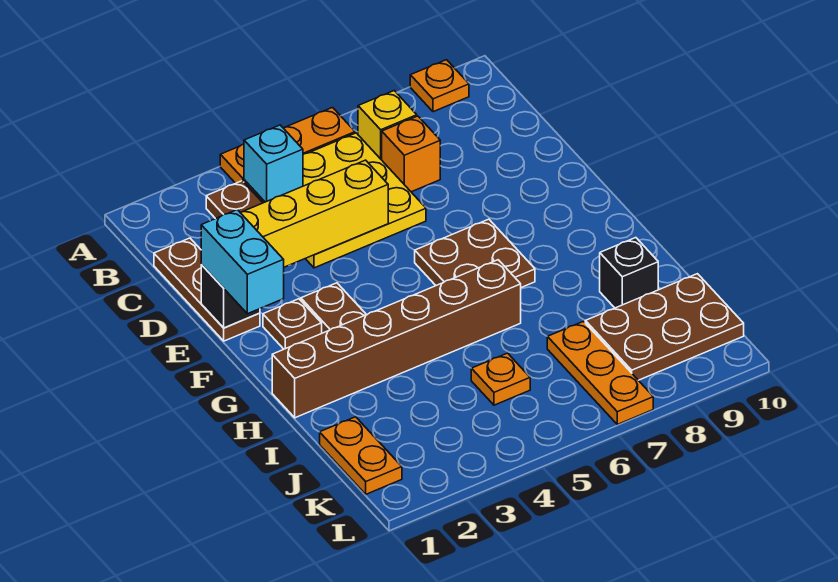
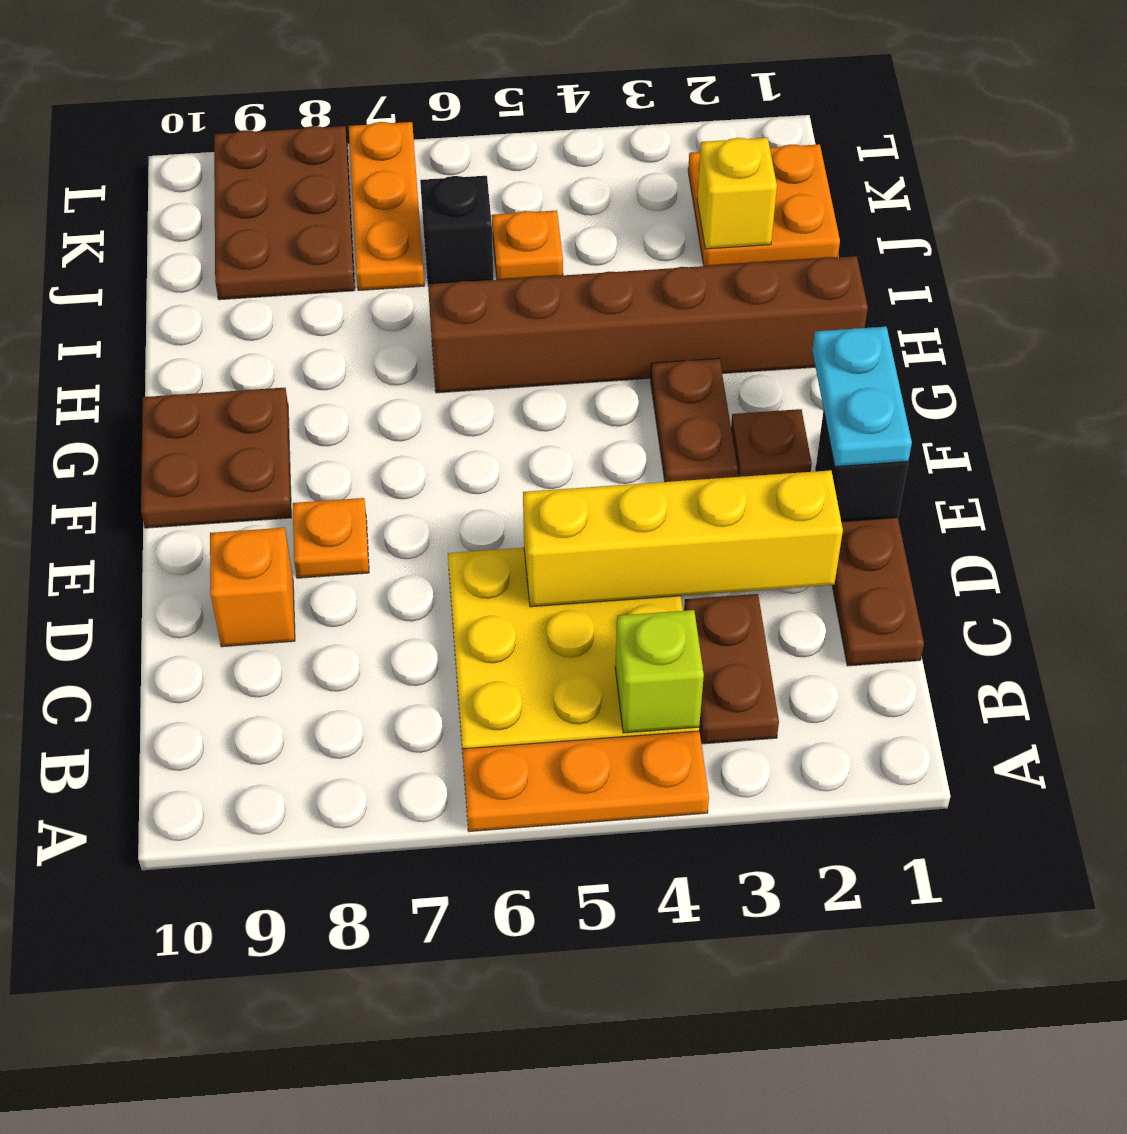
orange plate A9 level 1 -> orange plate E8 level 1
cyan brick B4 level 2 -> lime brick B4 level 2
yellow brick B7 level 1 -> yellow brick J2 level 2
orange brick C7 level 1 -> orange brick D9 level 1
cyan brick E1:F1 level 3 -> cyan plate E1:F1 level 3
brown plate F6:G7 level 1 -> brown plate F9:G10 level 1
black brick I9 level 1 -> black brick J6 level 1
orange plate J1:K1 level 1 -> orange plate J1:K2 level 1
brown plate J8:K10 level 1 -> brown plate J8:L9 level 1

